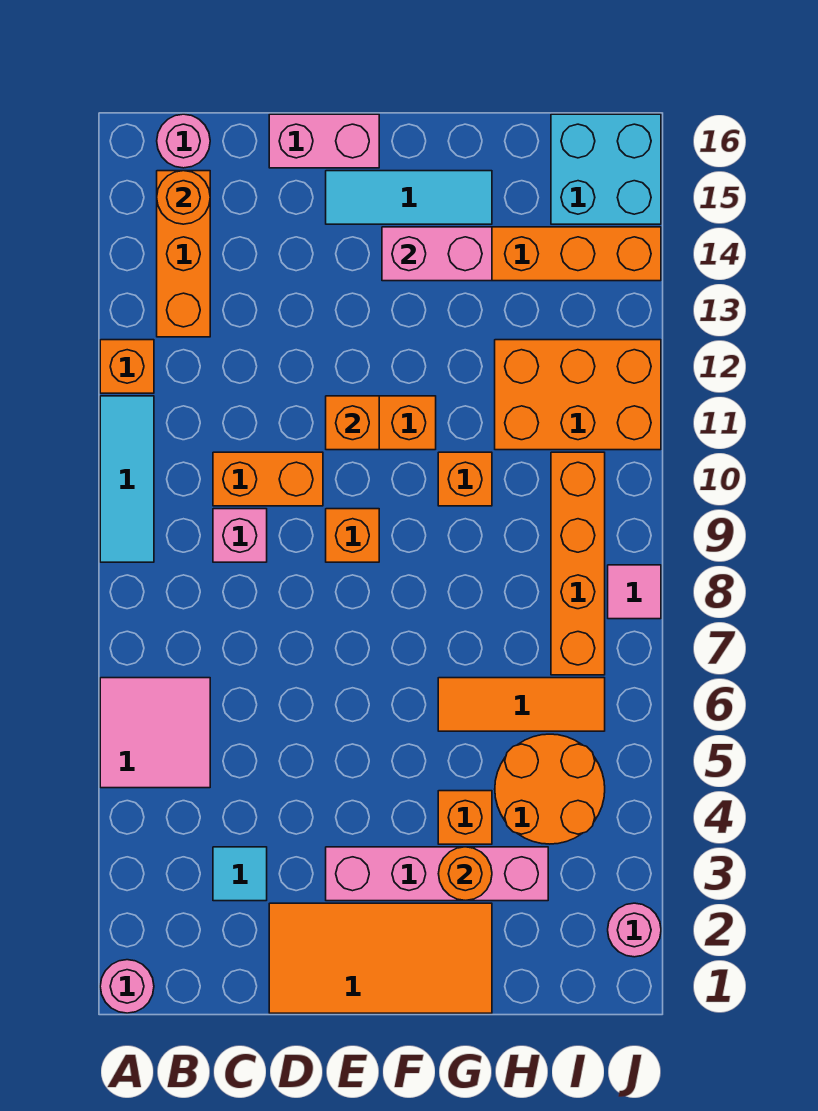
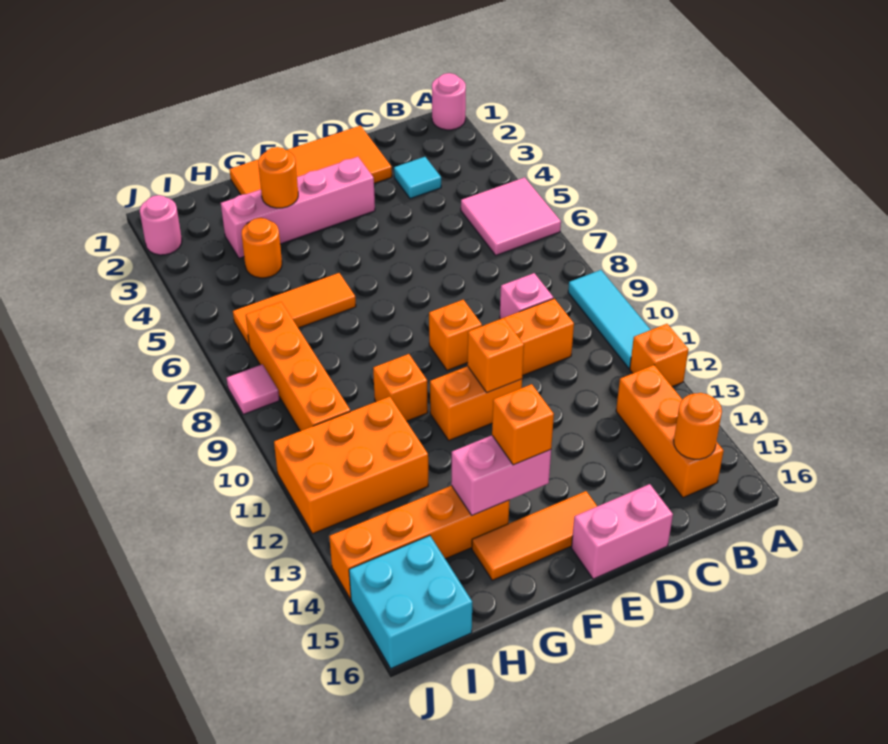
pink round brick B16 level 1 -> none
cyan tile E15:G15 level 1 -> orange tile E15:G15 level 1
orange brick G4 level 1 -> orange brick F14 level 3
orange round brick H4:I5 level 1 -> orange round brick H4 level 1

